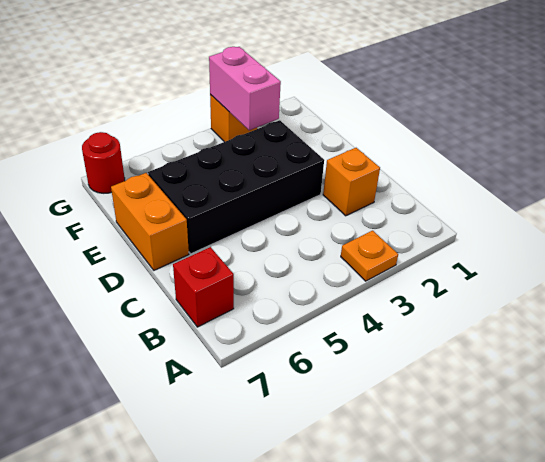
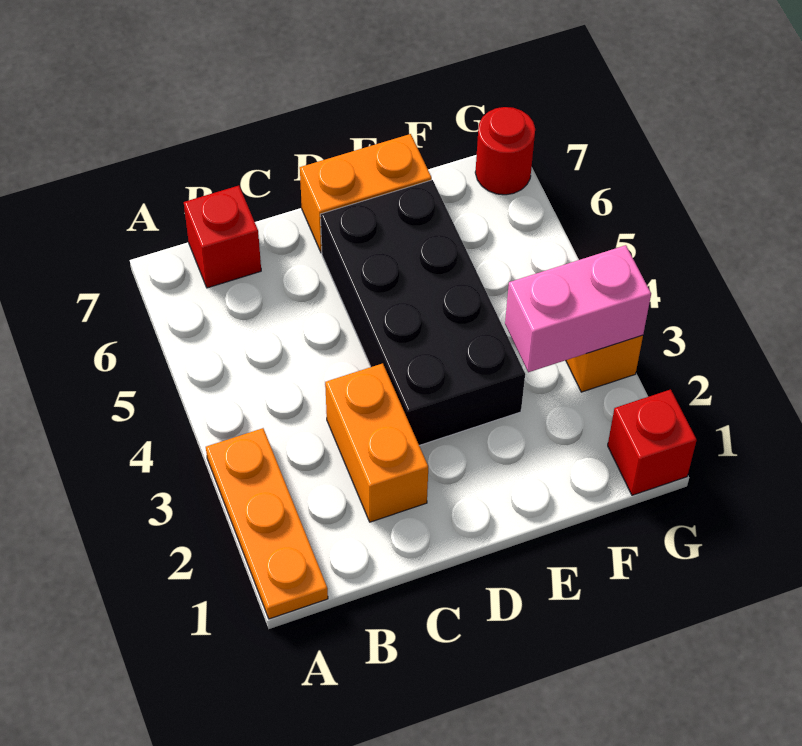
orange plate A3 level 1 -> orange plate A1:A3 level 1
orange brick C2 level 1 -> orange brick C2:C3 level 1
none -> red brick G1 level 1

